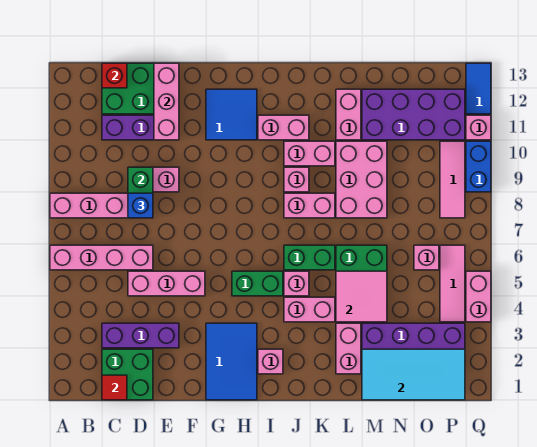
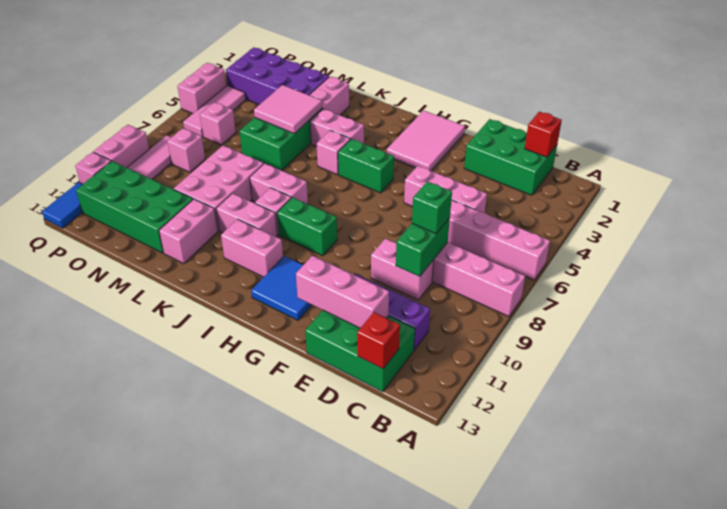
green brick C1:D2 level 1 -> green brick C1:E2 level 1
red tile C1 level 2 -> red brick C1 level 2
purple brick C3:E3 level 1 -> none
blue brick D8 level 3 -> green brick D8 level 3
pink brick E11:E13 level 2 -> pink brick D12:F12 level 2
blue tile G1:H3 level 1 -> pink tile G1:H3 level 1
pink brick I2 level 1 -> pink brick O8 level 1
green brick J6:K6 level 1 -> green brick H9:I9 level 1
cyan tile M1:P2 level 2 -> none
purple brick M11:P12 level 1 -> green brick M11:P12 level 1
blue brick Q9:Q10 level 1 -> pink brick Q9:Q10 level 1

